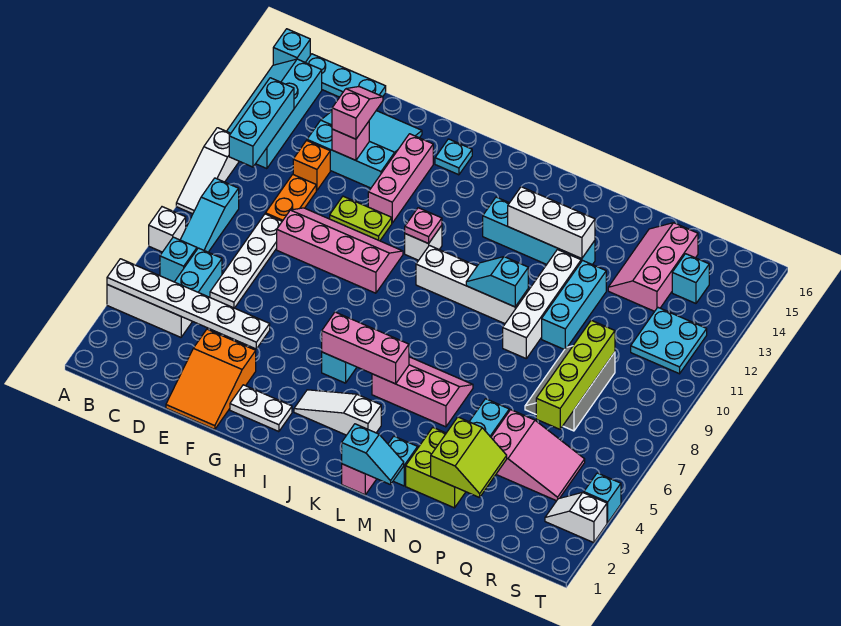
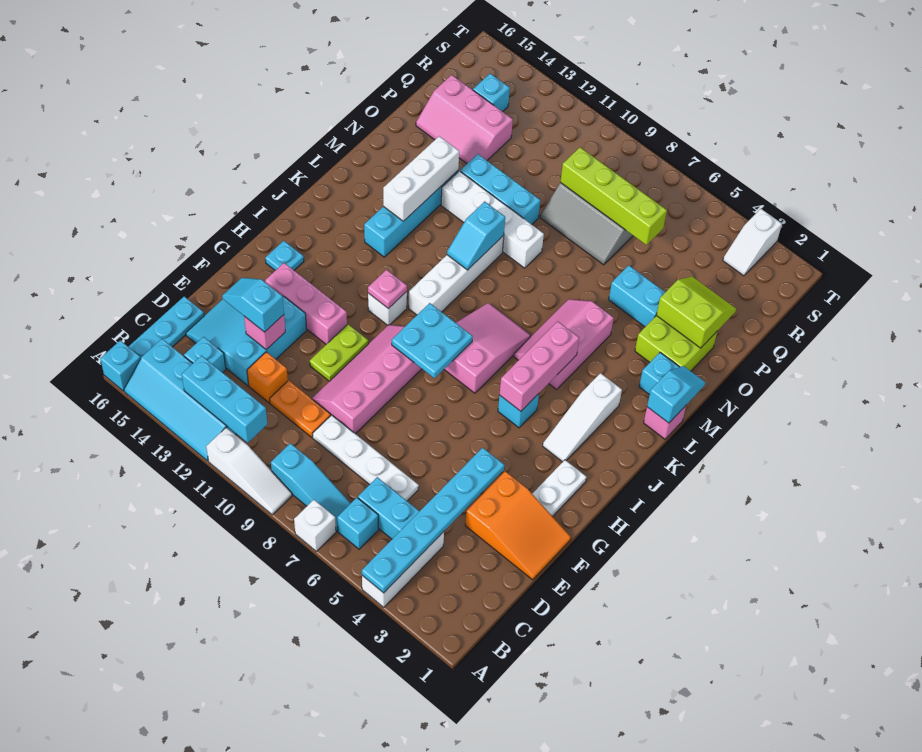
white plate A4:F4 level 2 -> cyan plate A4:F4 level 2
pink slope E13:E14 level 3 top 13 -> cyan slope E13:E14 level 3 top 13
pink slope P4:R5 level 1 top P -> pink slope I7:K8 level 1 top I
cyan plate R11:S12 level 1 -> cyan plate H8:I9 level 2
cyan brick T4 level 1 -> cyan brick C14 level 1

